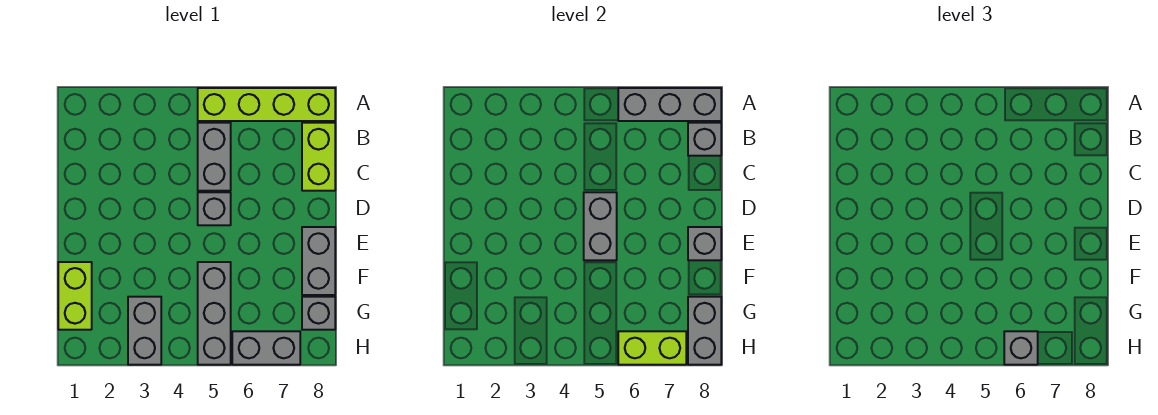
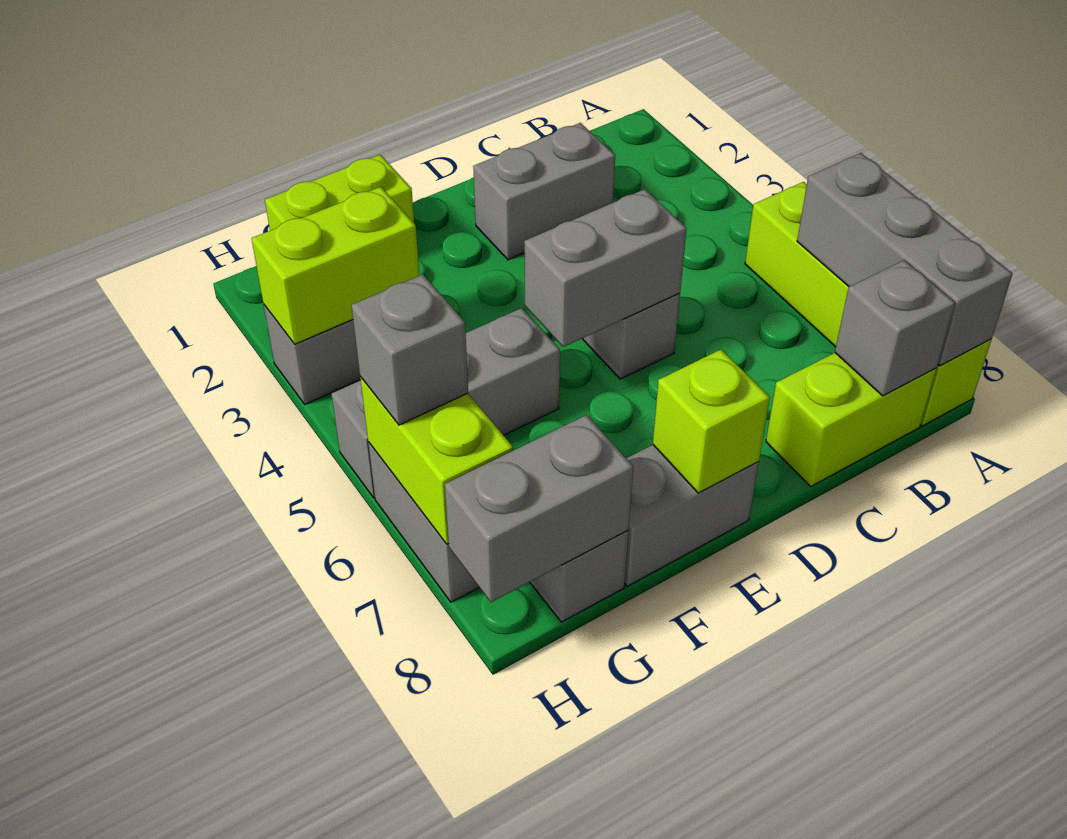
grey brick B5:C5 level 1 -> grey brick C2:D2 level 1
grey brick E8 level 2 -> lime brick E8 level 2
none -> lime brick G3:H3 level 2

